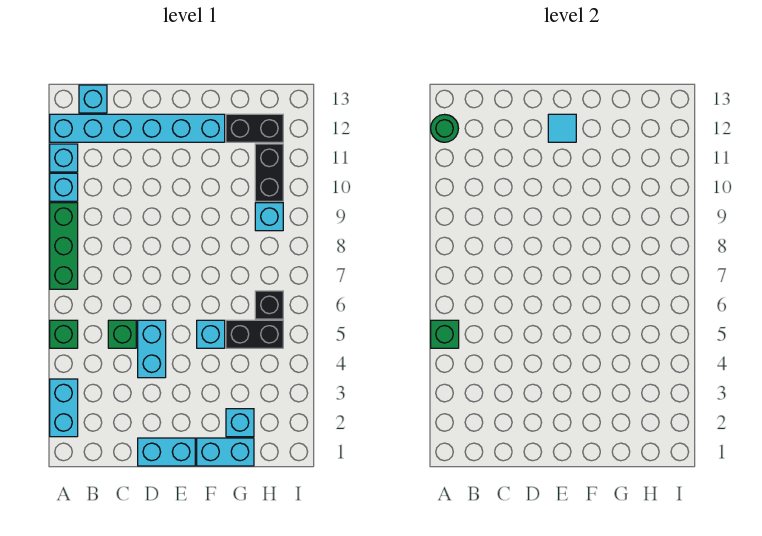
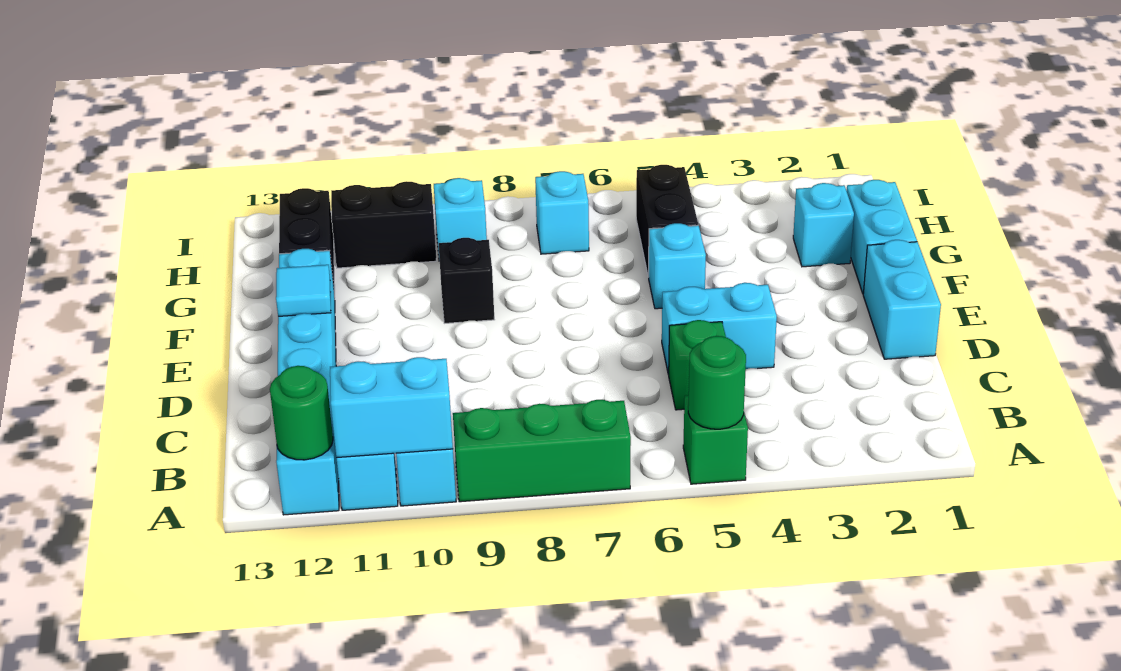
cyan brick A2:A3 level 1 -> cyan brick A10:A11 level 2
green brick A5 level 2 -> green round brick A5 level 2
cyan brick B13 level 1 -> cyan brick H7 level 1
black brick H6 level 1 -> black brick F9 level 1

